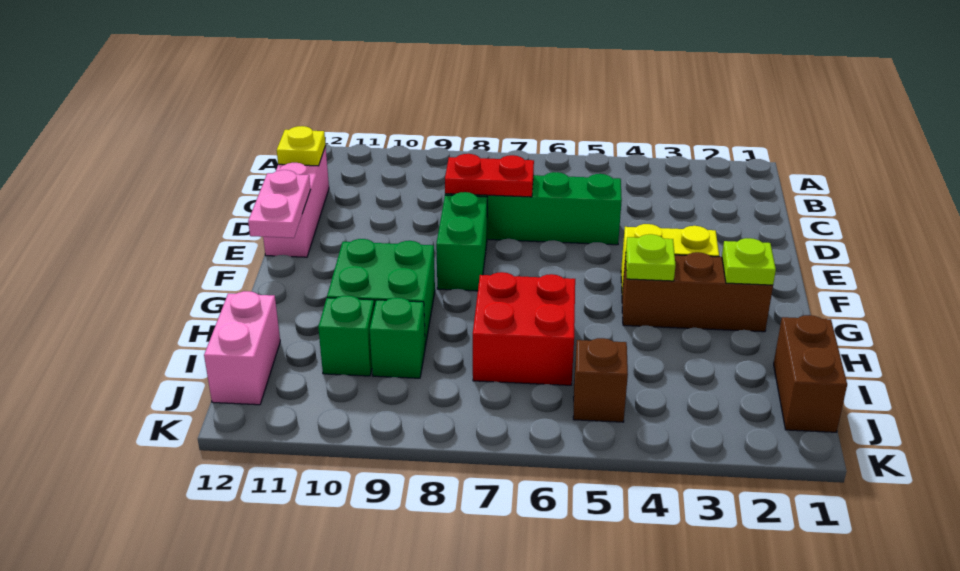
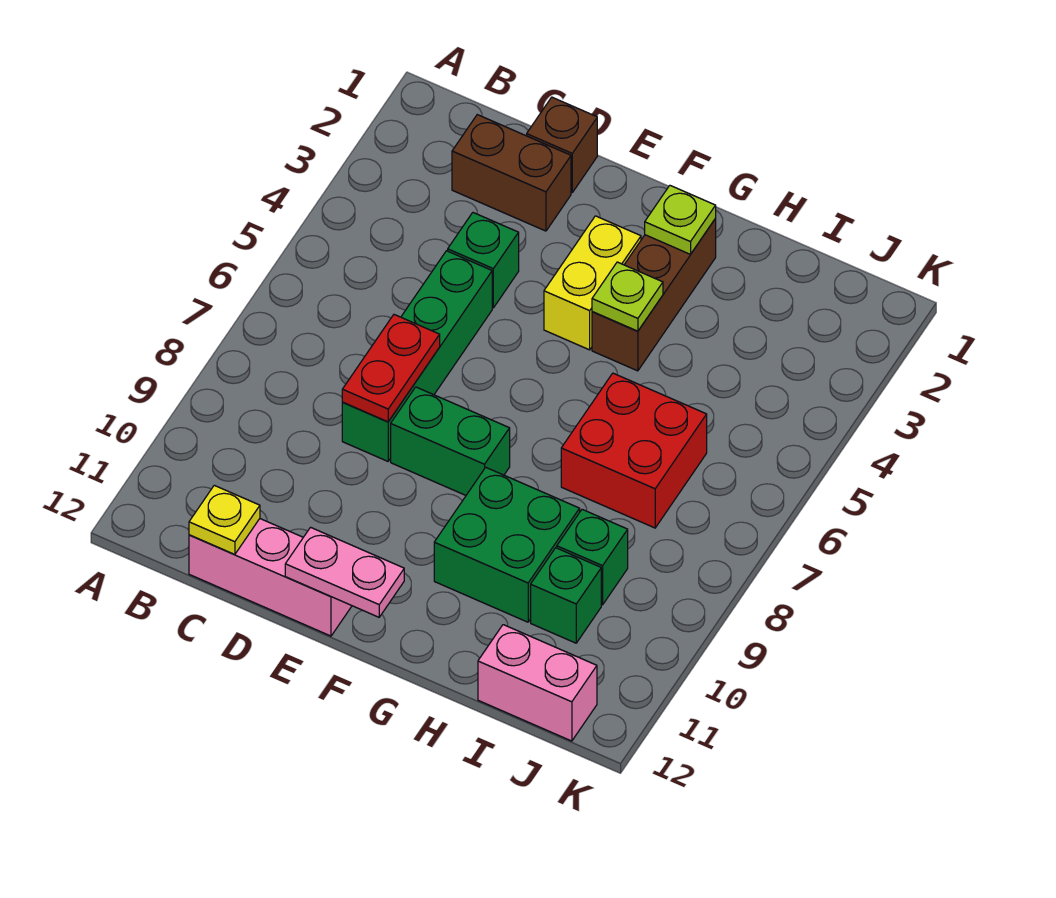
none -> green brick D4 level 1
brown brick I1:J1 level 1 -> brown brick C2:D2 level 1
brown brick J5 level 1 -> brown brick D1 level 1

